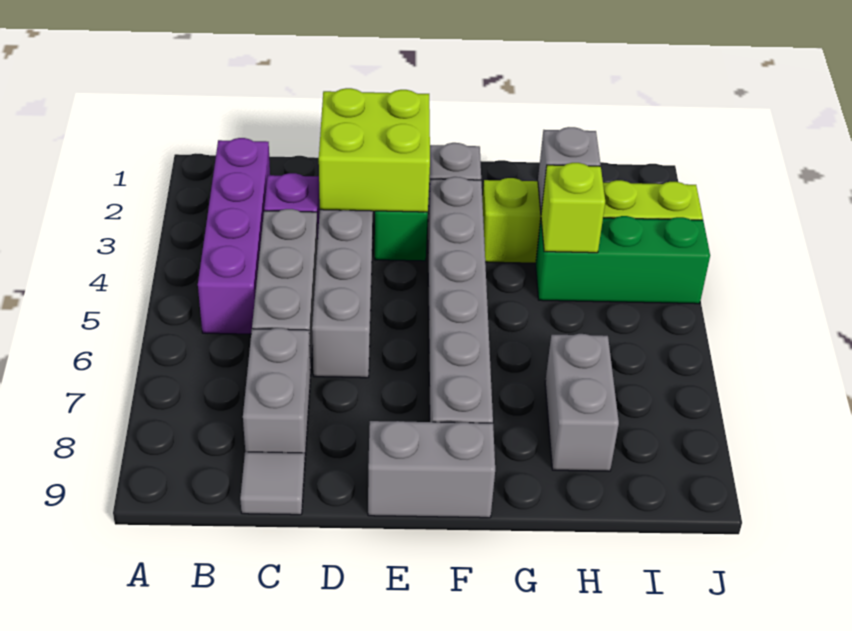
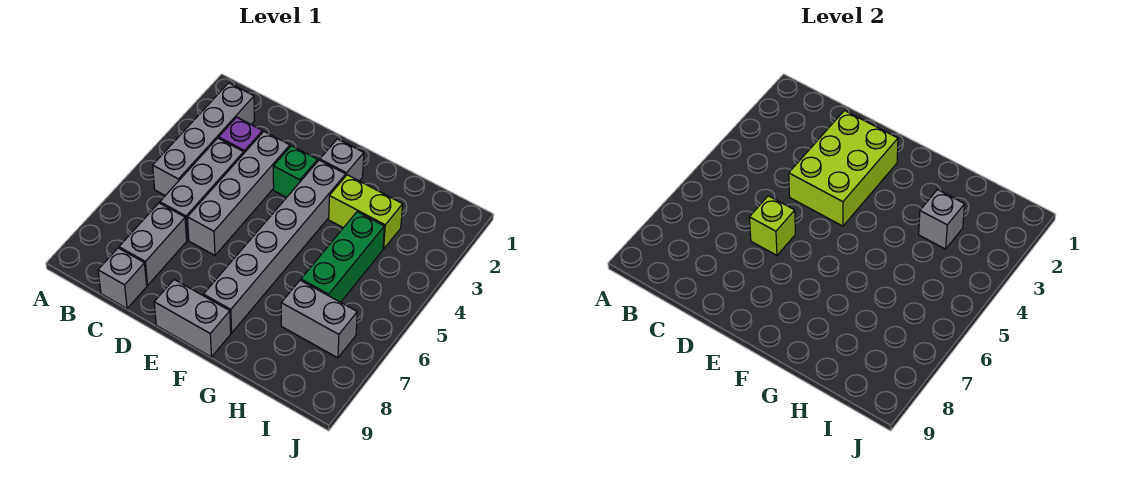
purple brick B2:B5 level 1 -> grey brick B2:B5 level 1
grey tile C9 level 1 -> grey brick C9 level 1
lime brick D2:E3 level 2 -> lime brick D2:E4 level 2
lime brick G3:J3 level 1 -> lime brick G3:H3 level 1
green brick H4:J4 level 1 -> green brick H4:H6 level 1
lime brick H4 level 2 -> lime brick D6 level 2
grey brick H7:H8 level 1 -> grey brick H7:I7 level 1

